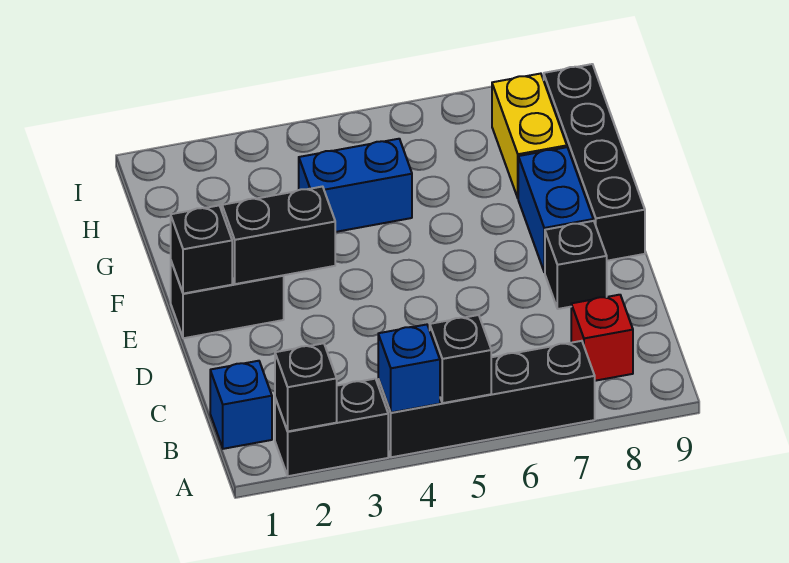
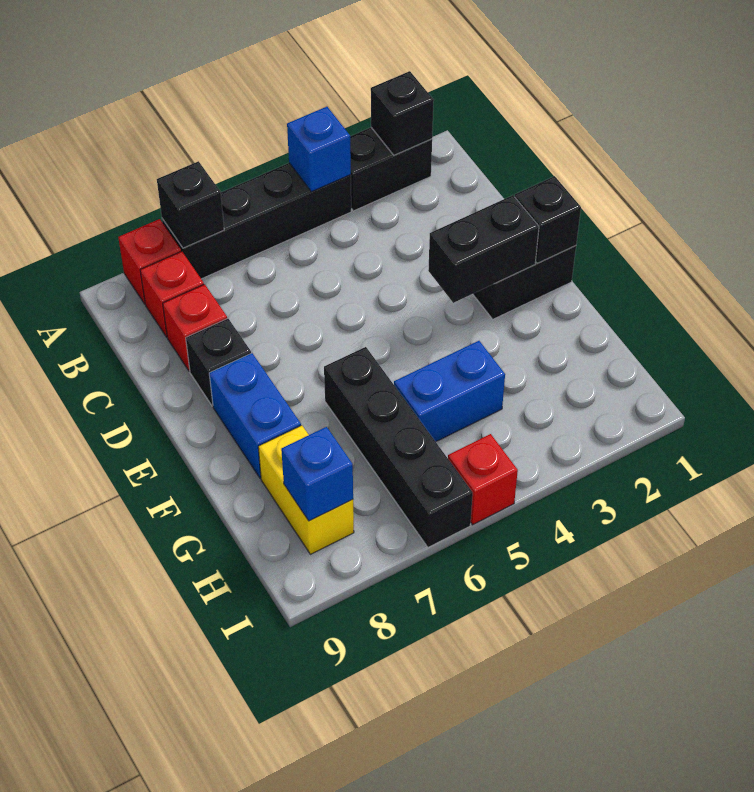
black brick A5 level 2 -> black brick A7 level 2
none -> red brick A8 level 1
blue brick B1 level 1 -> blue brick H8 level 2
none -> red brick C8 level 1
black brick E9:H9 level 1 -> black brick F6:I6 level 1
none -> red brick I5 level 1

